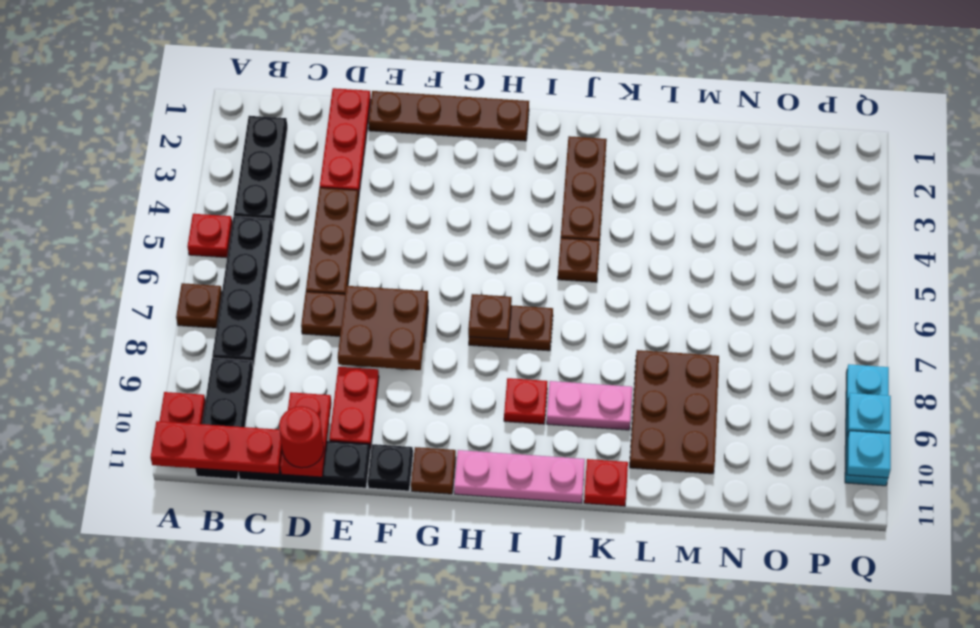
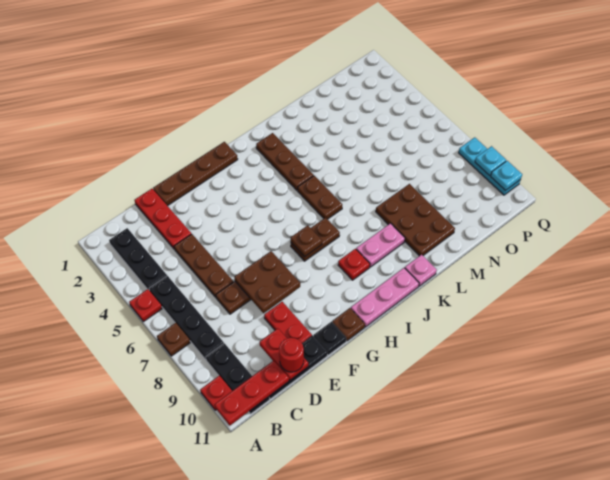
brown plate J5 level 1 -> brown plate J5:J6 level 1
red plate K11 level 1 -> pink plate K11 level 1

